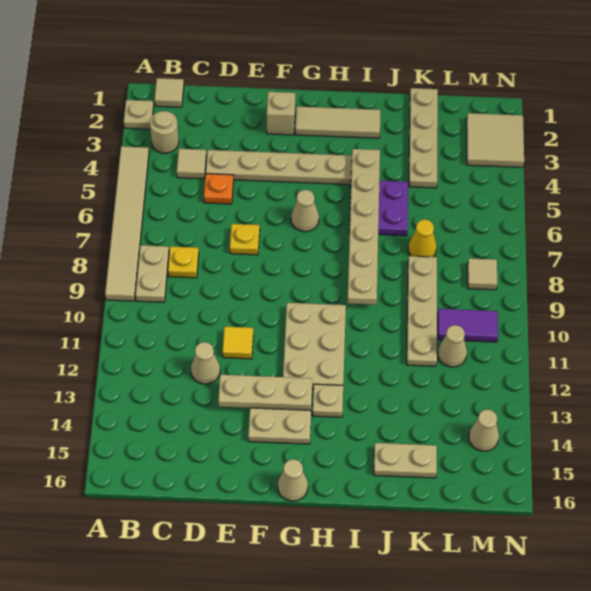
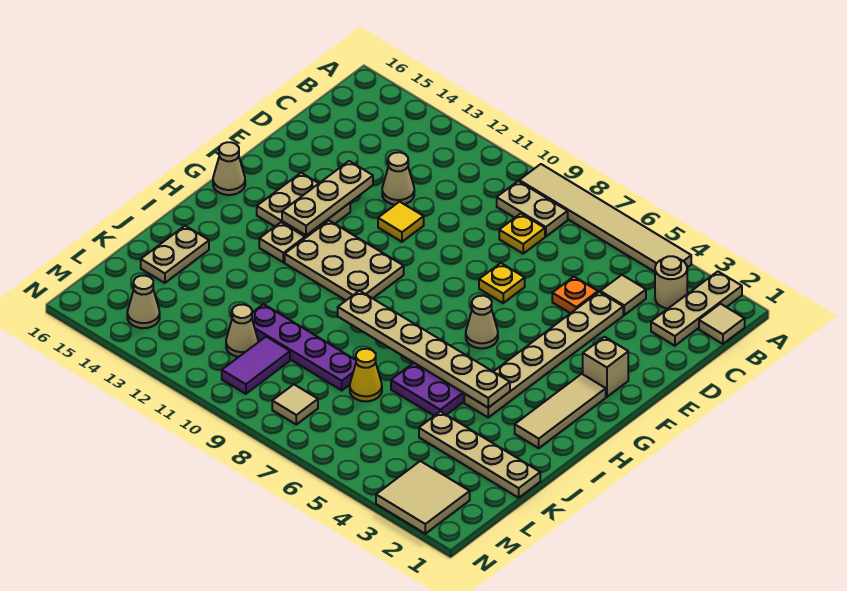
tan plate A2 level 1 -> tan plate A2:C2 level 1
tan plate K8:K11 level 1 -> purple plate K8:K11 level 1

